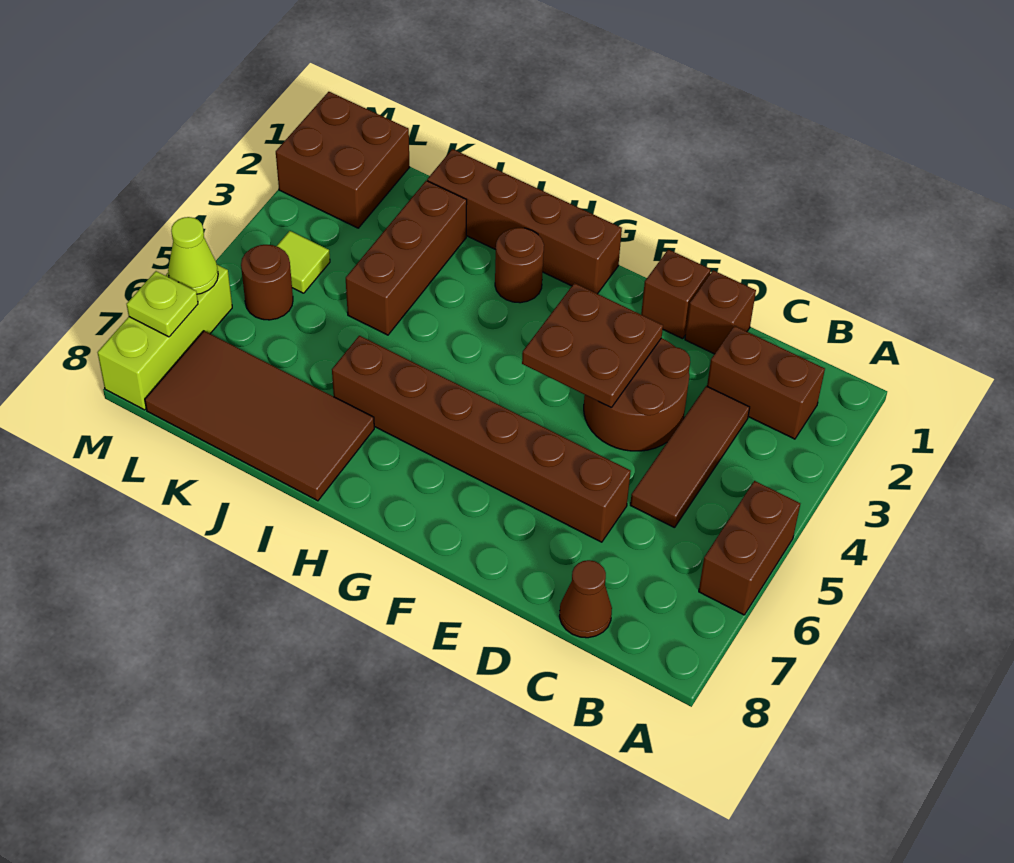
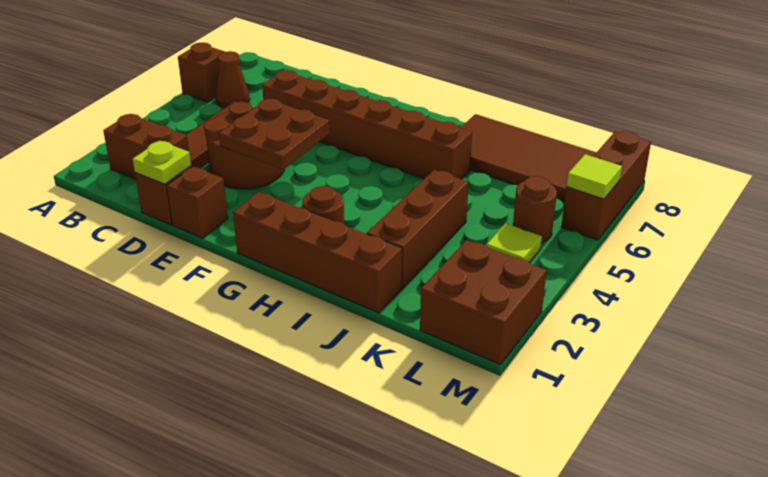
brown brick A5:A6 level 1 -> brown brick A6 level 1
brown cone C8 level 1 -> brown cone B6 level 1
lime brick M6:M8 level 1 -> brown brick M6:M8 level 1
lime cone M6 level 2 -> lime tile M6 level 2
lime plate M7 level 2 -> lime plate D1 level 2

